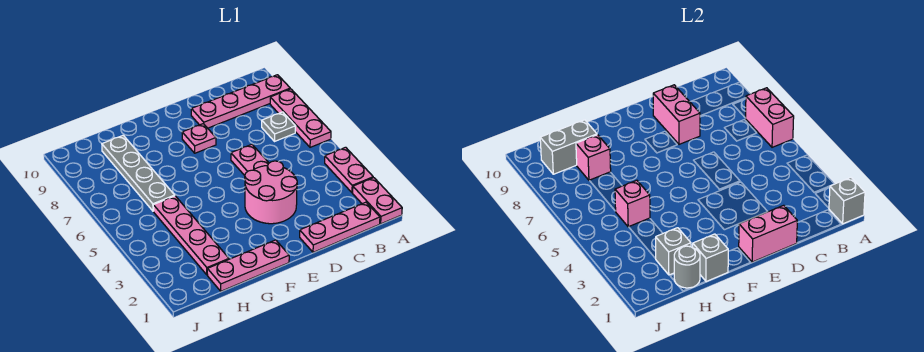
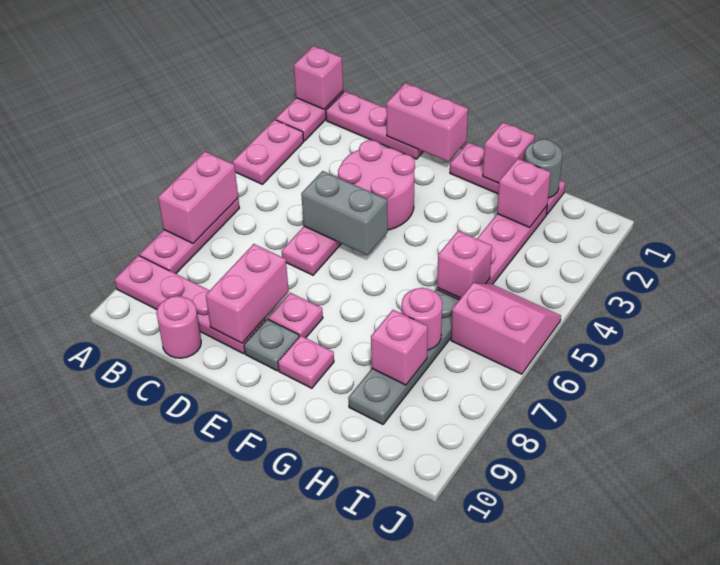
grey brick A1 level 2 -> pink brick A1 level 2
grey plate B7 level 1 -> grey plate E9 level 1
none -> pink round brick C10 level 1
none -> pink plate F9 level 1
grey brick G1 level 2 -> pink brick G1 level 2
grey brick H2 level 2 -> pink brick H2 level 2
none -> pink round brick H7 level 2
grey brick H9:I9 level 2 -> grey brick D5:E5 level 2
none -> pink slope I5:J6 level 1 top 6

